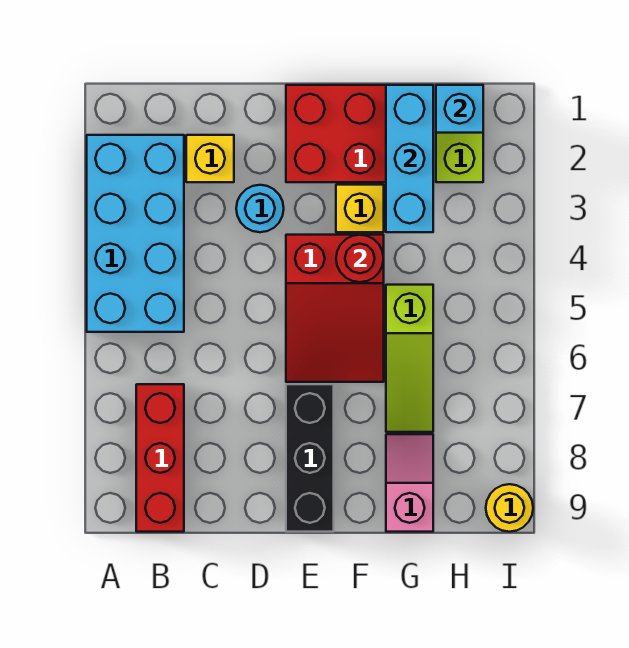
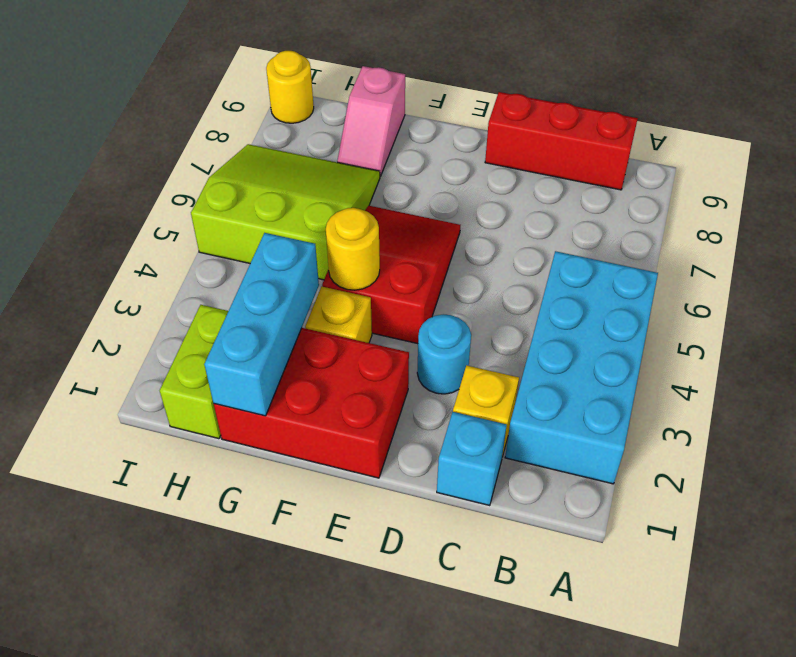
red brick B7:B9 level 1 -> red brick B9:D9 level 1
black brick E7:E9 level 1 -> none
red round brick F4 level 2 -> yellow round brick F4 level 2
lime slope G5:G7 level 1 top 5 -> lime slope G5:I7 level 1 top 5
cyan brick H1 level 2 -> cyan brick C1 level 1

